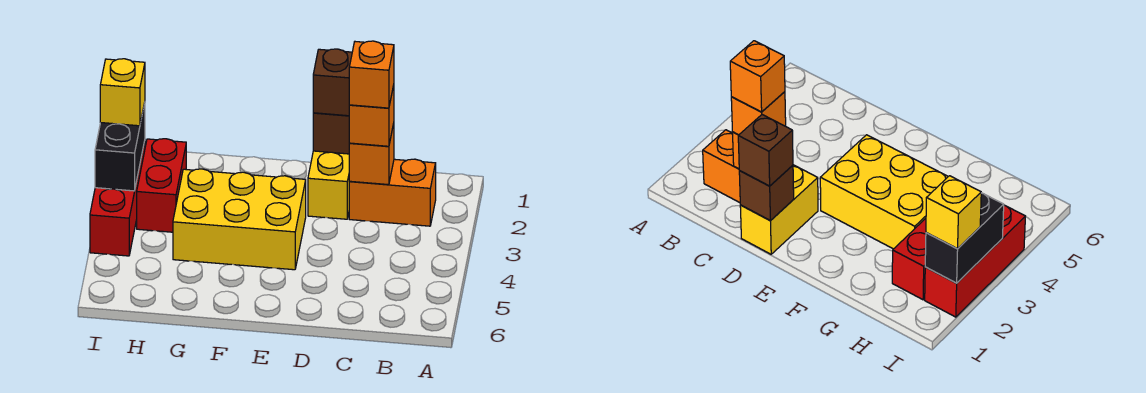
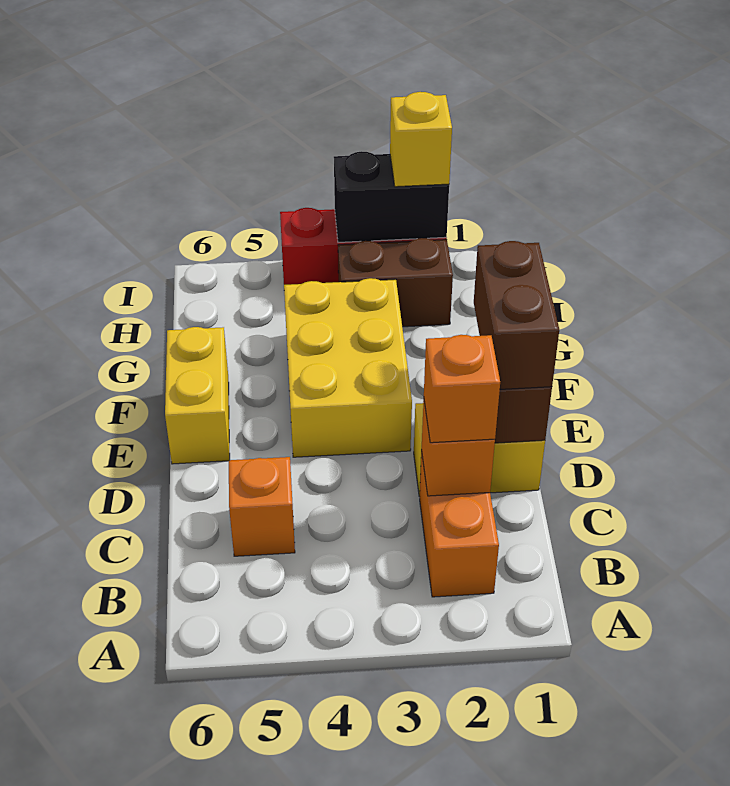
orange brick C2 level 4 -> orange brick C5 level 1
brown brick D1 level 3 -> brown brick D1:E1 level 3
none -> yellow brick E6:F6 level 1
red brick H2:H3 level 1 -> brown brick H2:H3 level 1

